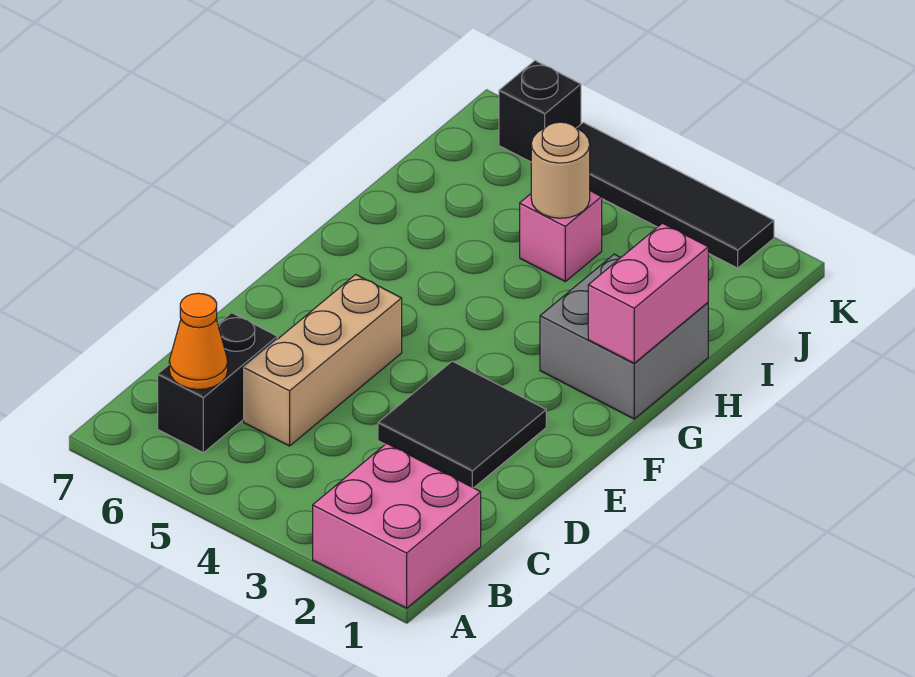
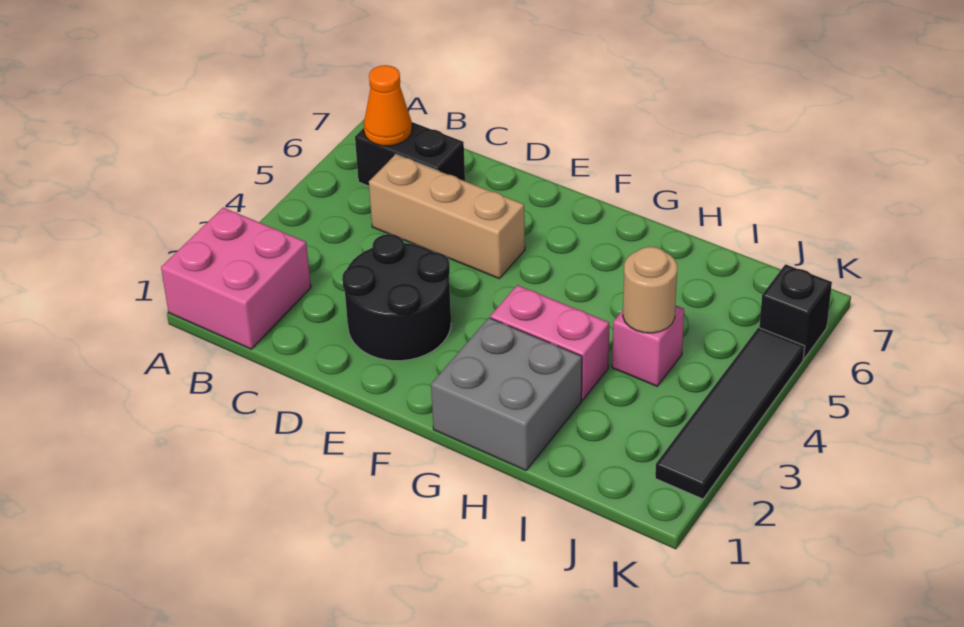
black tile D2:E3 level 1 -> black round brick D2:E3 level 1
pink brick G1:H1 level 2 -> pink brick G3:H3 level 1

